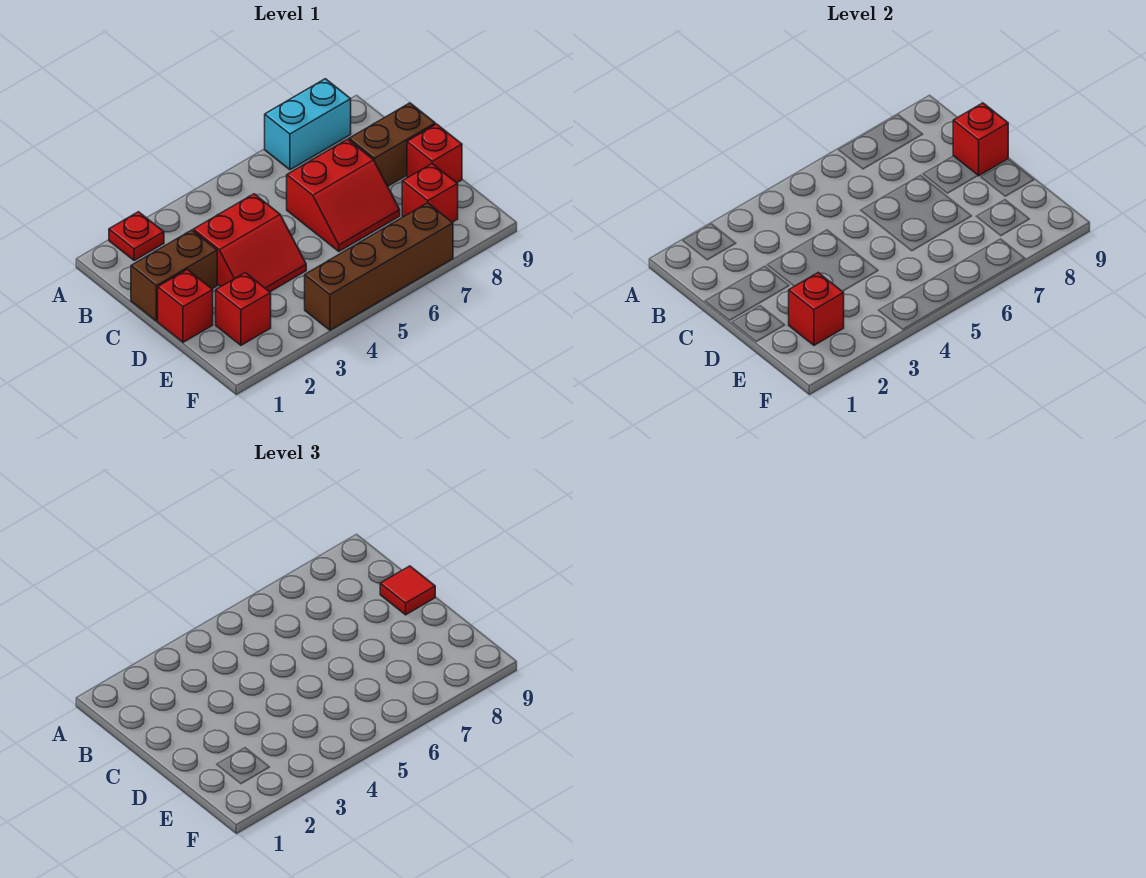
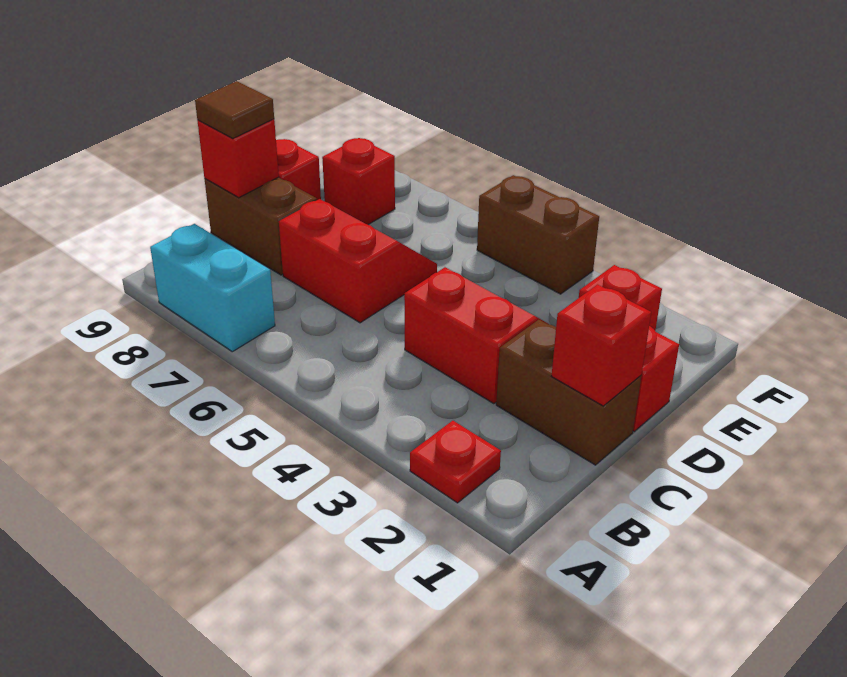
red tile C9 level 3 -> brown tile C9 level 3
red brick E2 level 2 -> red brick C1 level 2
brown brick F4:F7 level 1 -> brown brick F4:F5 level 1

